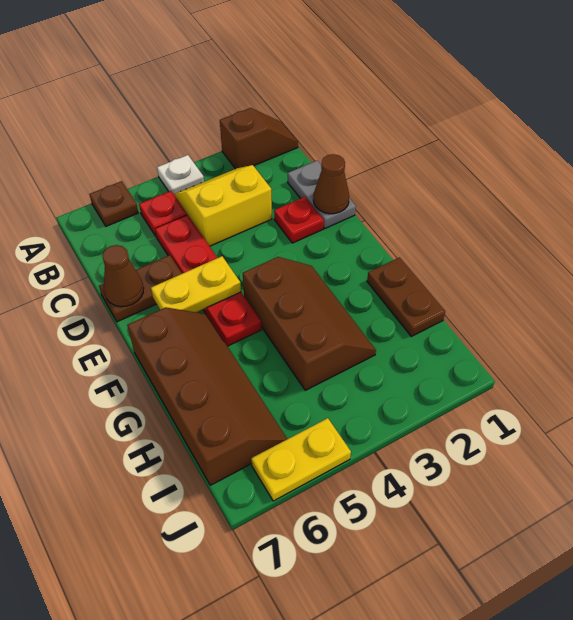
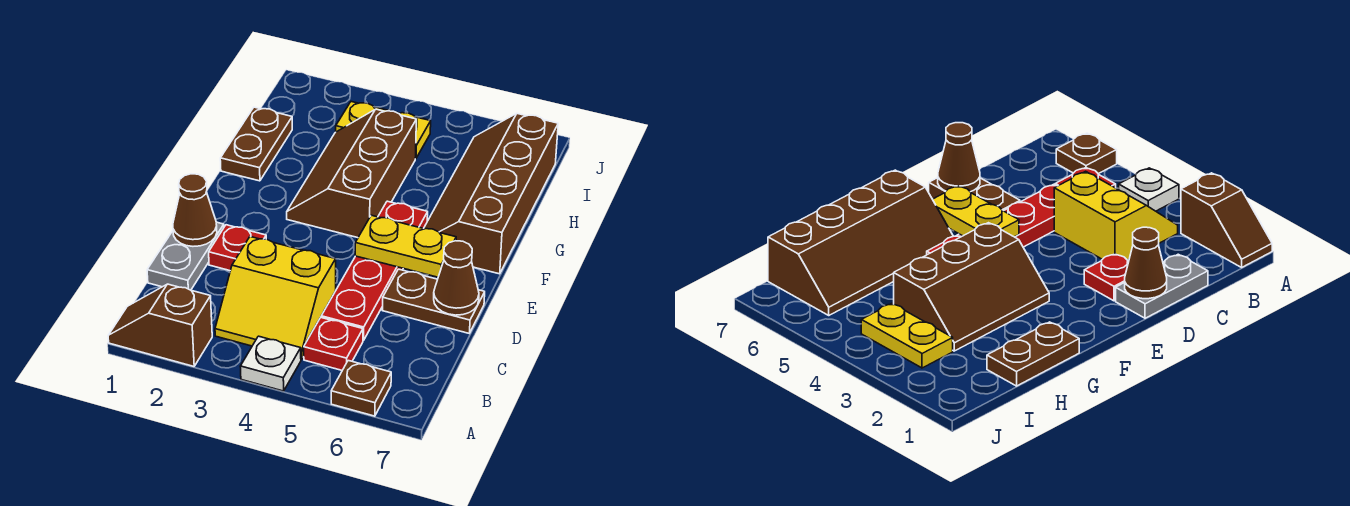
yellow plate J5:J6 level 1 -> yellow plate I3:I4 level 1

